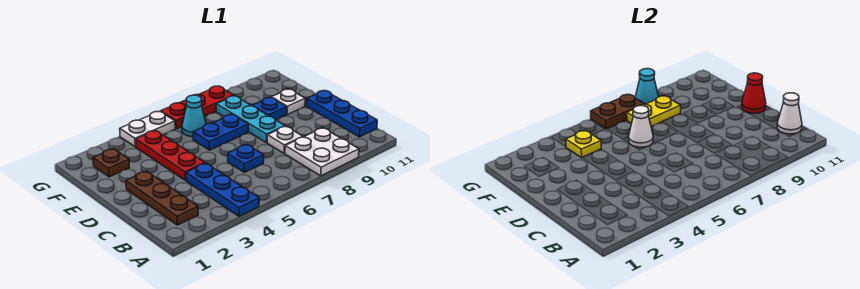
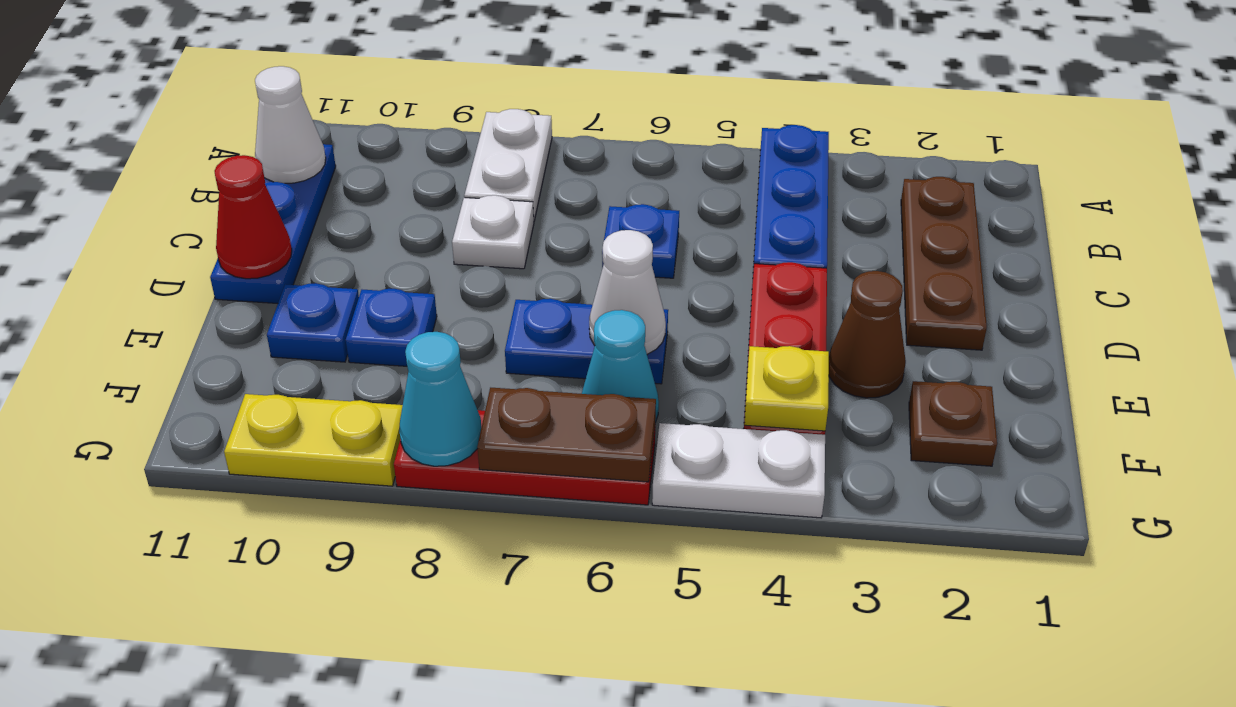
white plate A8:B9 level 1 -> white plate A8:B8 level 1
cyan plate D8:F8 level 1 -> none
none -> brown cone E3 level 1
white plate E10 level 1 -> blue plate E10 level 1
yellow plate F7:F8 level 2 -> yellow plate G9:G10 level 1

